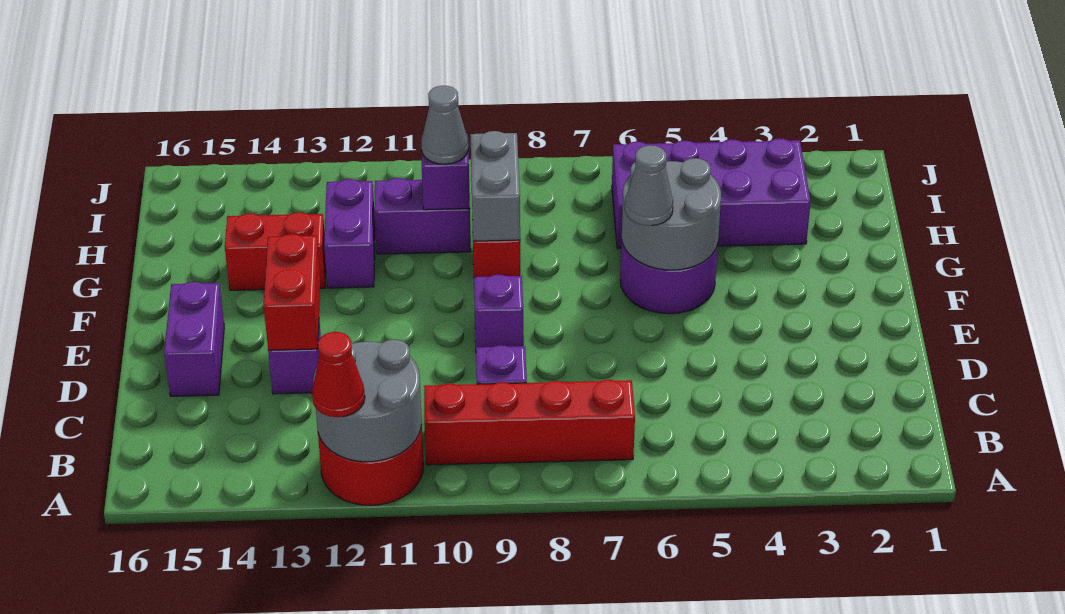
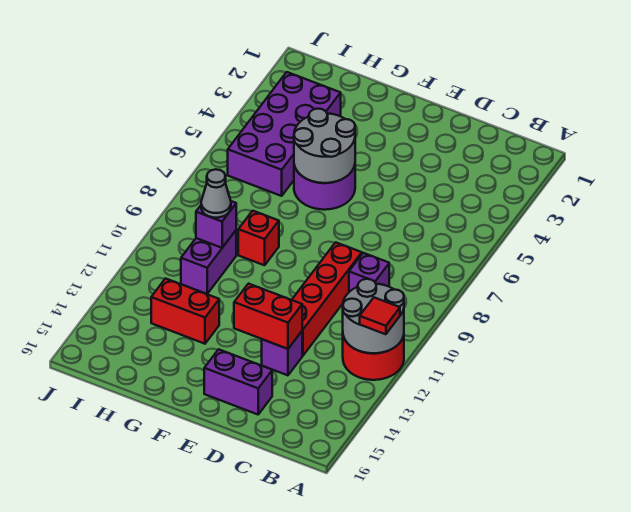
red cone A12 level 3 -> red tile A12 level 3
red brick B7:B10 level 1 -> red brick D9:D12 level 1
purple brick E9 level 1 -> none
grey cone F6 level 3 -> none
grey brick G9:H9 level 2 -> none
purple brick G12:H12 level 1 -> none
red brick G13:G14 level 1 -> red brick G13:H13 level 1

